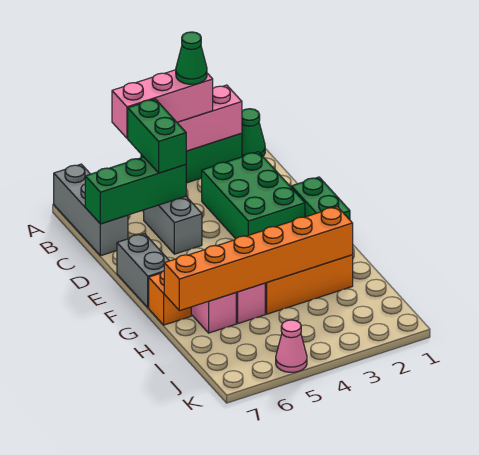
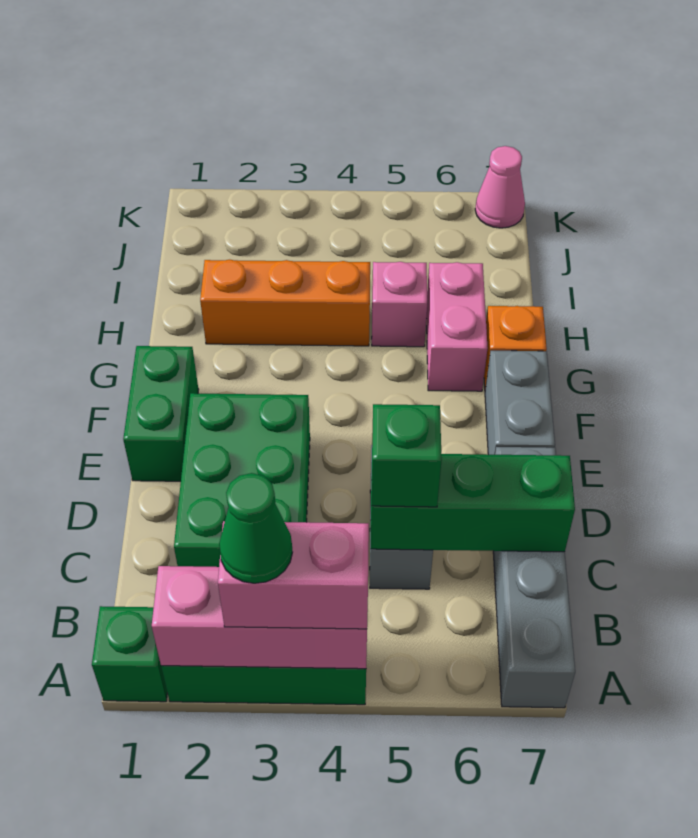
green cone A1 level 1 -> green brick A1 level 1
pink brick A3:A5 level 3 -> pink brick A3:A4 level 3
grey brick A7:C7 level 1 -> grey brick A7:D7 level 1
green brick B5:C5 level 3 -> green brick C5 level 3
orange brick H2:H7 level 2 -> none
pink cone K5 level 1 -> pink cone K7 level 1

